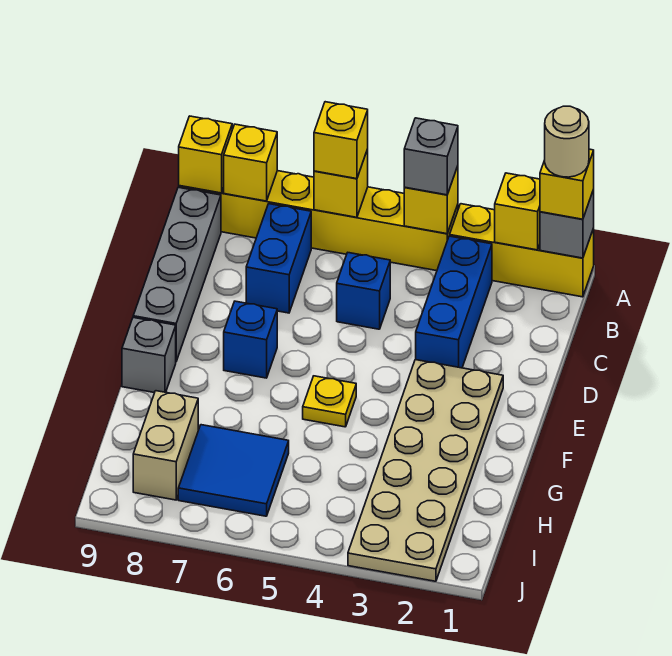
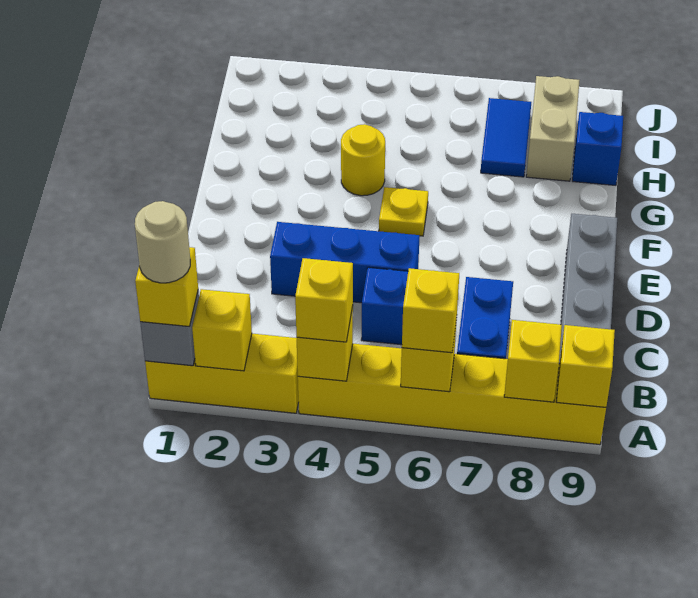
grey brick A4 level 3 -> yellow brick A4 level 3
blue brick B3:D3 level 1 -> blue brick D3:D5 level 1
tan plate E2:J3 level 1 -> none
blue brick E7 level 1 -> blue brick H9 level 1
grey brick F9 level 1 -> none
none -> yellow round brick G4 level 1
blue tile H6:I7 level 1 -> blue tile H7:I7 level 1

